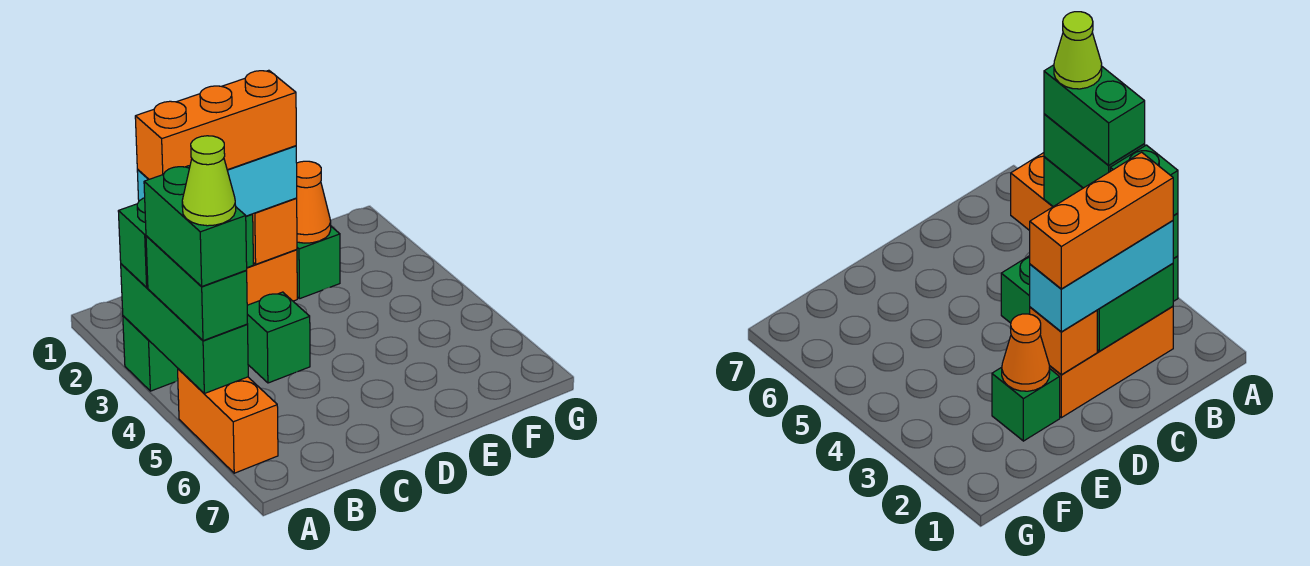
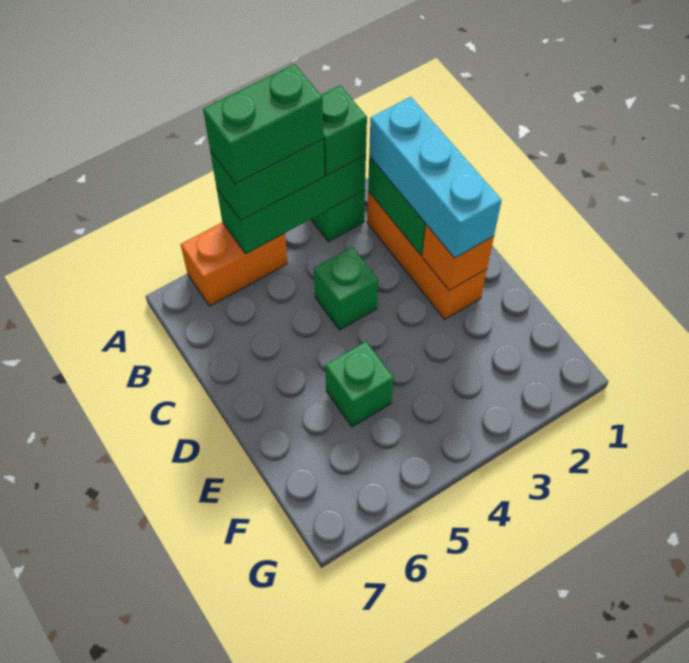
lime cone A5 level 5 -> none
orange brick B2:D2 level 4 -> none
green brick E2 level 1 -> green brick E5 level 1
orange cone E2 level 2 -> none

